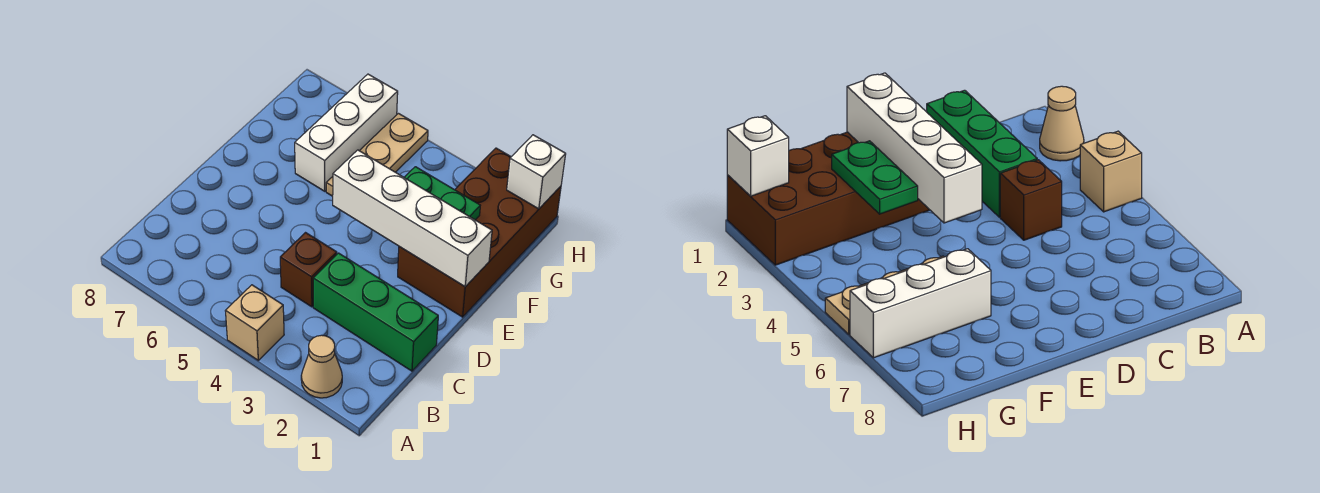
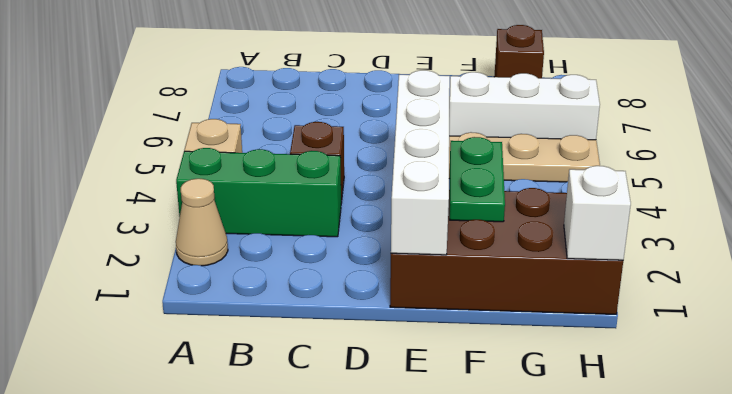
green brick C1:C3 level 1 -> green brick A3:C3 level 1
none -> brown brick G8 level 1

